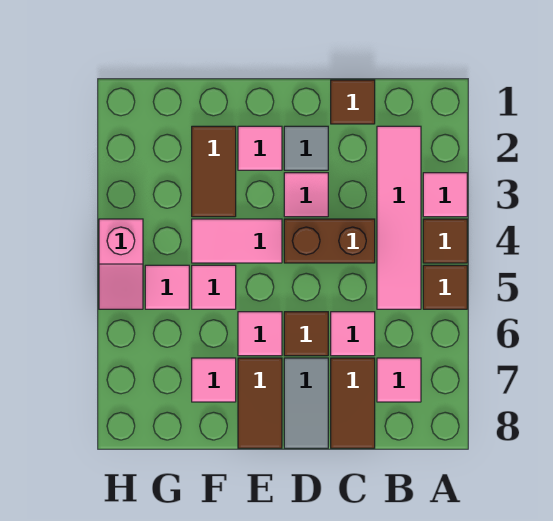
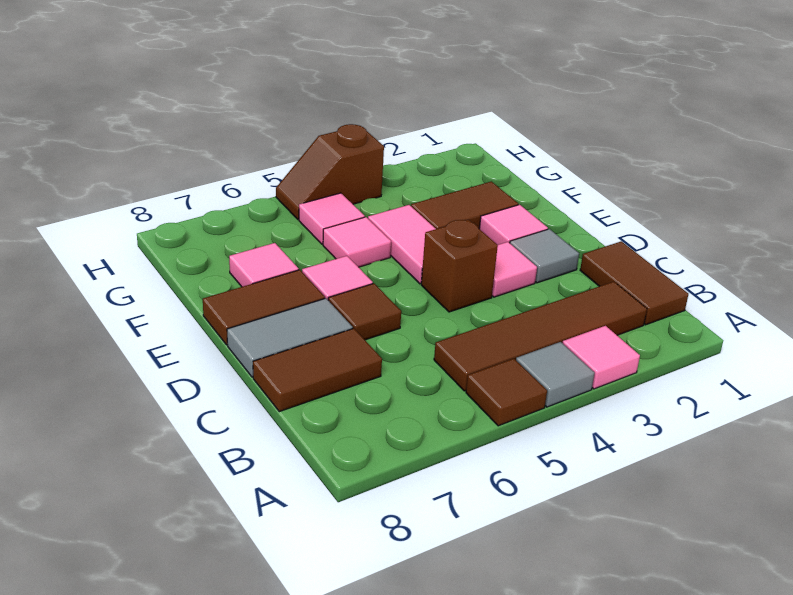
brown tile A4 level 1 -> grey tile A4 level 1
pink tile B2:B5 level 1 -> brown tile B2:B5 level 1
pink tile B7 level 1 -> none
brown tile C1 level 1 -> brown tile B1:C1 level 1
brown brick C4:D4 level 1 -> brown brick D4 level 1
pink tile C6 level 1 -> none
pink slope H4:H5 level 1 top 4 -> brown slope H4:H5 level 1 top 4

